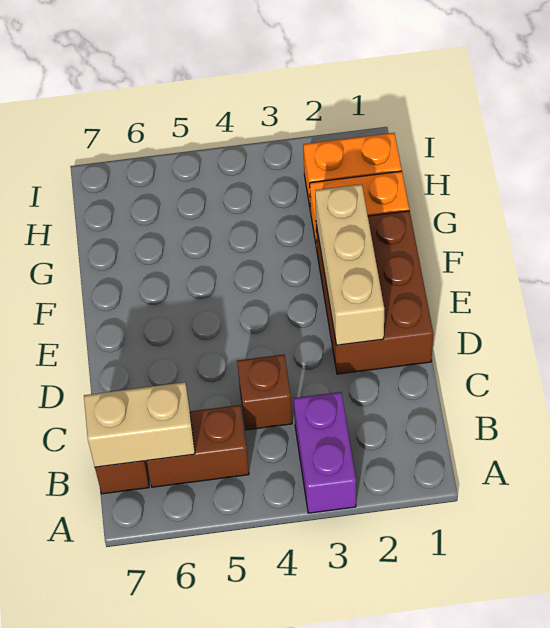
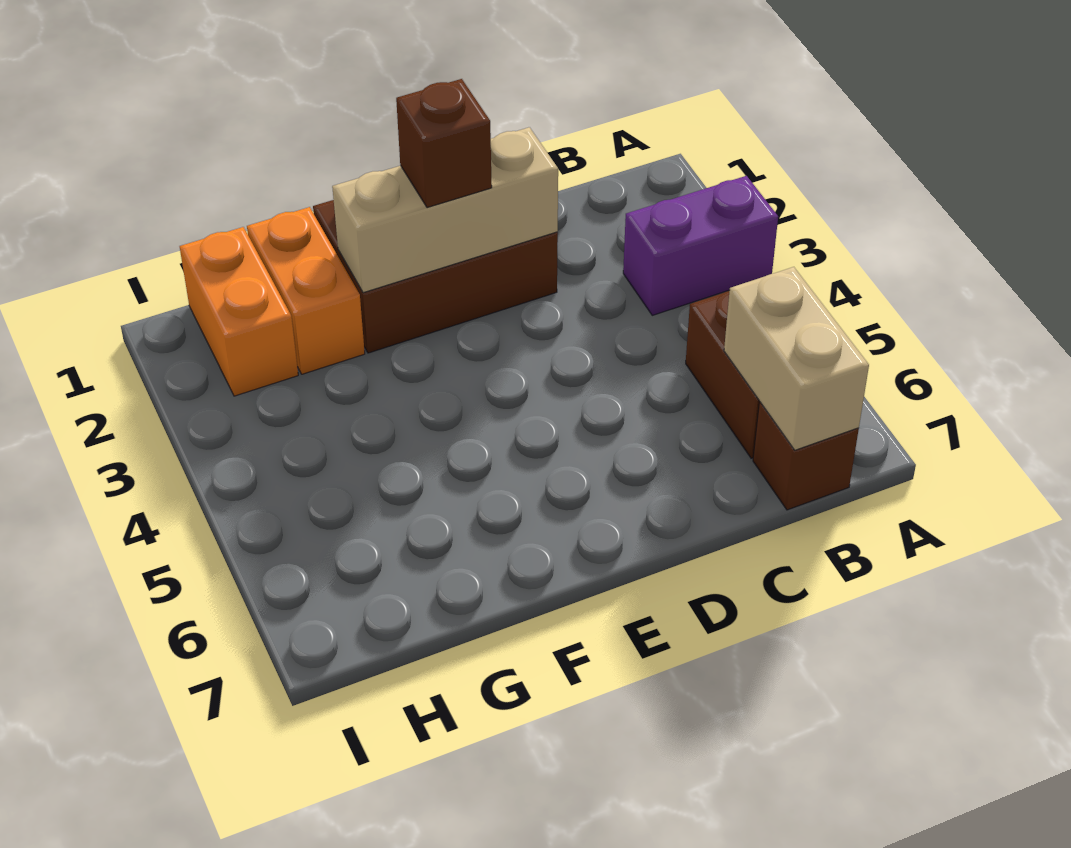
brown brick C4 level 1 -> brown brick E2 level 3

